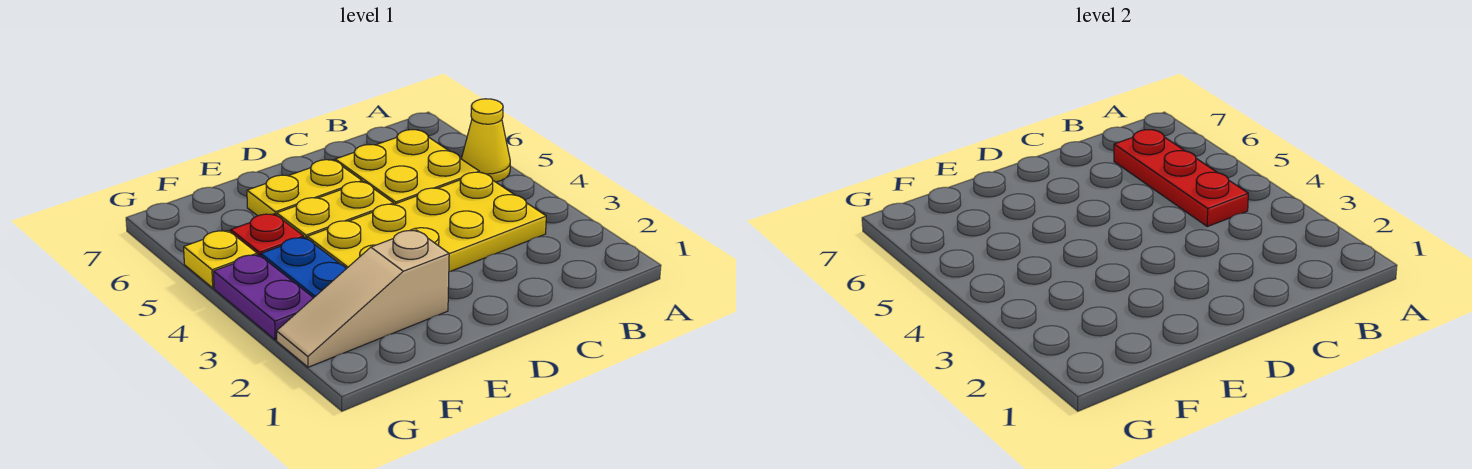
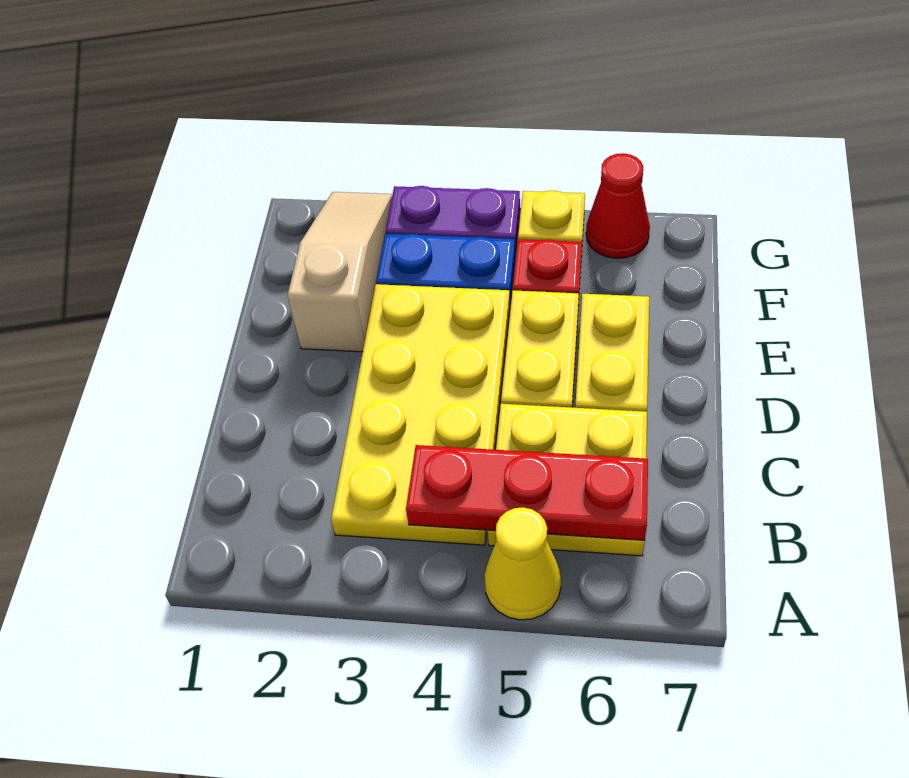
none -> red cone G6 level 1

